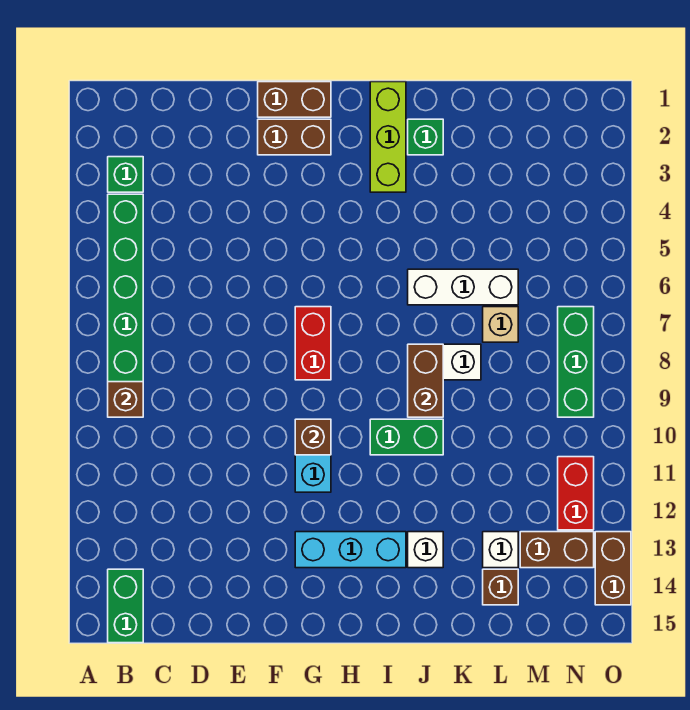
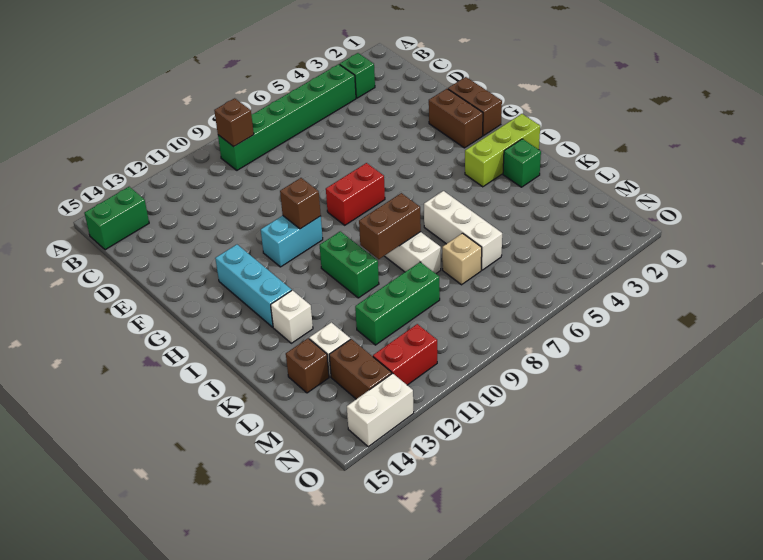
green brick N7:N9 level 1 -> green brick L9:L11 level 1
brown brick O13:O14 level 1 -> white brick O13:O14 level 1

